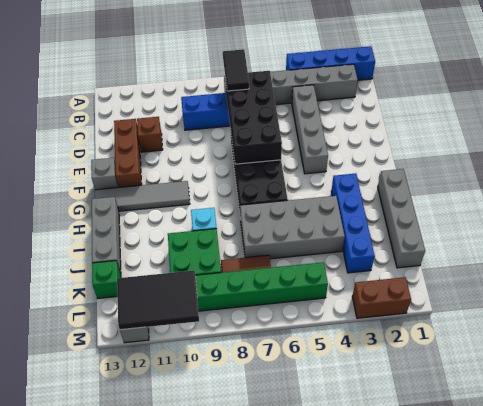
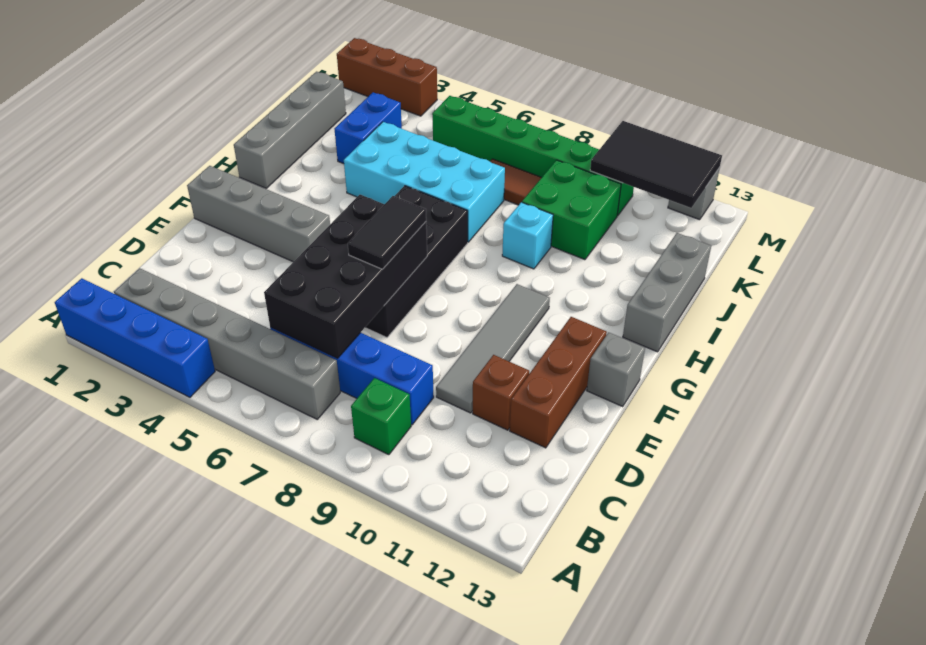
black tile B7:C7 level 3 -> black tile E7:F7 level 3
grey brick C4:F4 level 1 -> grey brick F1:F4 level 1
grey tile G10:G13 level 1 -> grey tile D10:G10 level 1
blue brick H3:K3 level 1 -> blue brick J3:K3 level 1
grey brick I4:J7 level 1 -> cyan brick I4:J7 level 1
green brick K13 level 1 -> green brick B9 level 1
brown brick M2:M3 level 1 -> brown brick M1:M3 level 1

